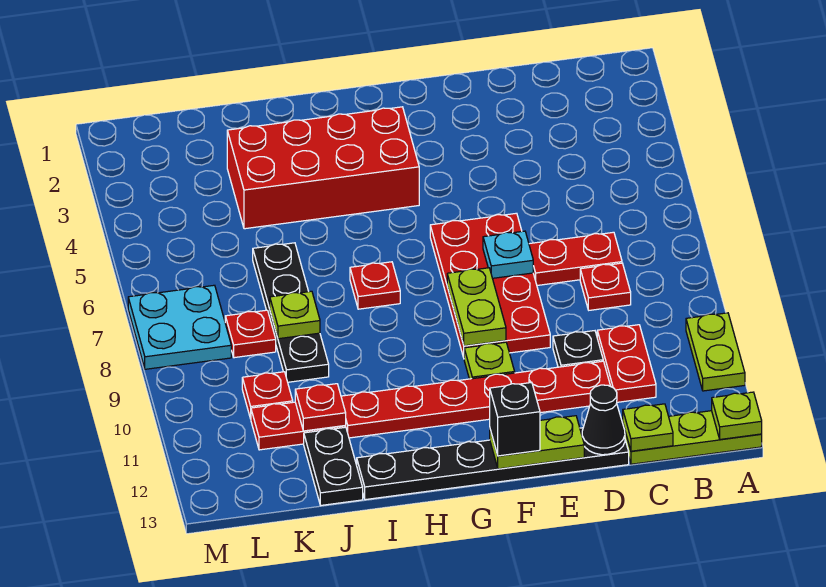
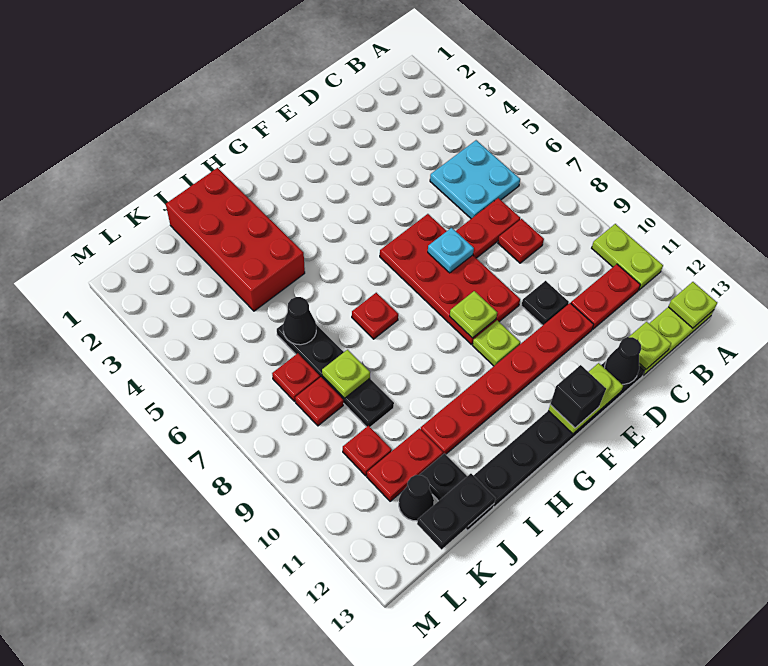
red plate C10:C11 level 1 -> red plate B11:C11 level 1
lime plate F8:F9 level 2 -> lime plate F9 level 2
red brick G3:J4 level 1 -> red brick I1:J4 level 1
none -> black cone J6 level 2
red plate J11 level 2 -> red plate K7 level 1
none -> black plate J13:K13 level 2
none -> black cone K12 level 1
cyan plate L7:M8 level 1 -> cyan plate B5:C6 level 1

